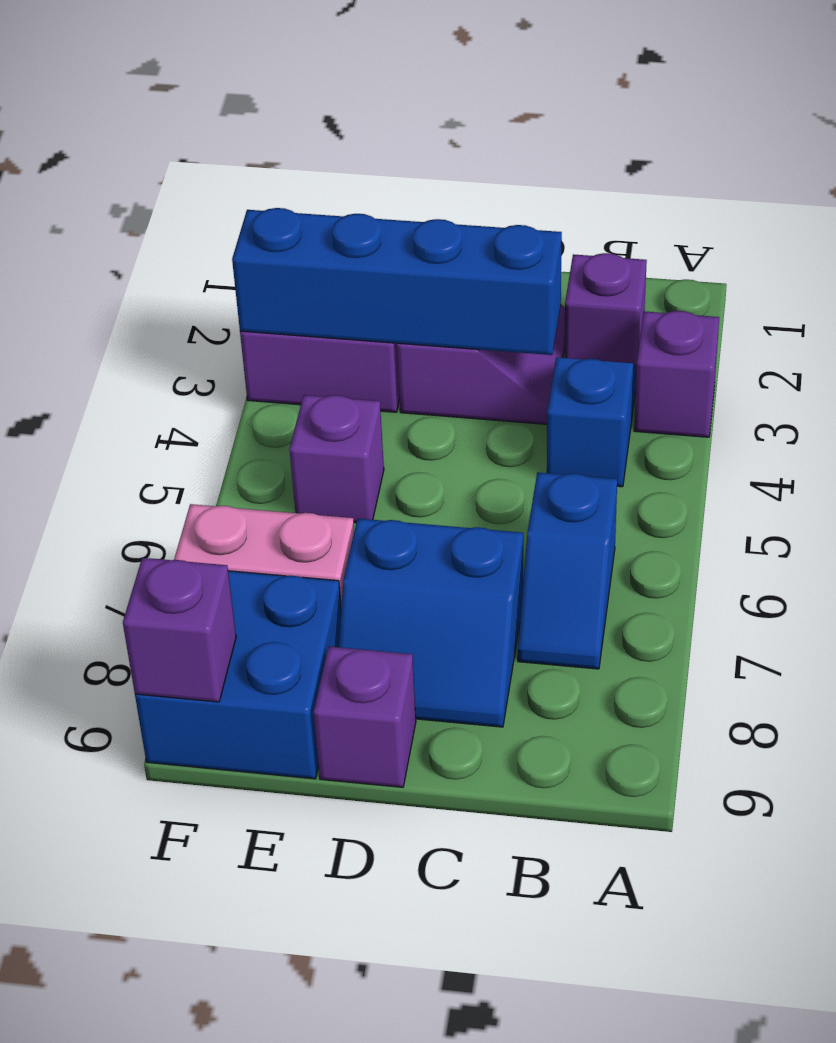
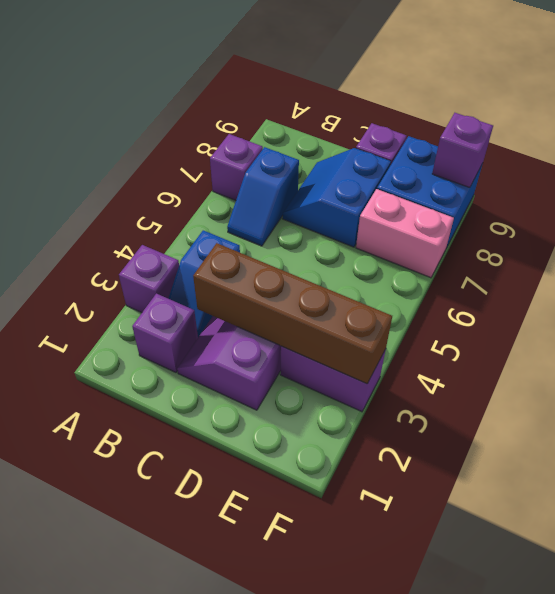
blue slope B6:B7 level 1 top 6 -> blue slope B6:B7 level 1 top 7
blue brick C3:F3 level 2 -> brown brick C3:F3 level 2
blue slope C7:D8 level 1 top 7 -> blue slope C7:D8 level 1 top D
purple brick E5 level 1 -> purple brick A7 level 1

